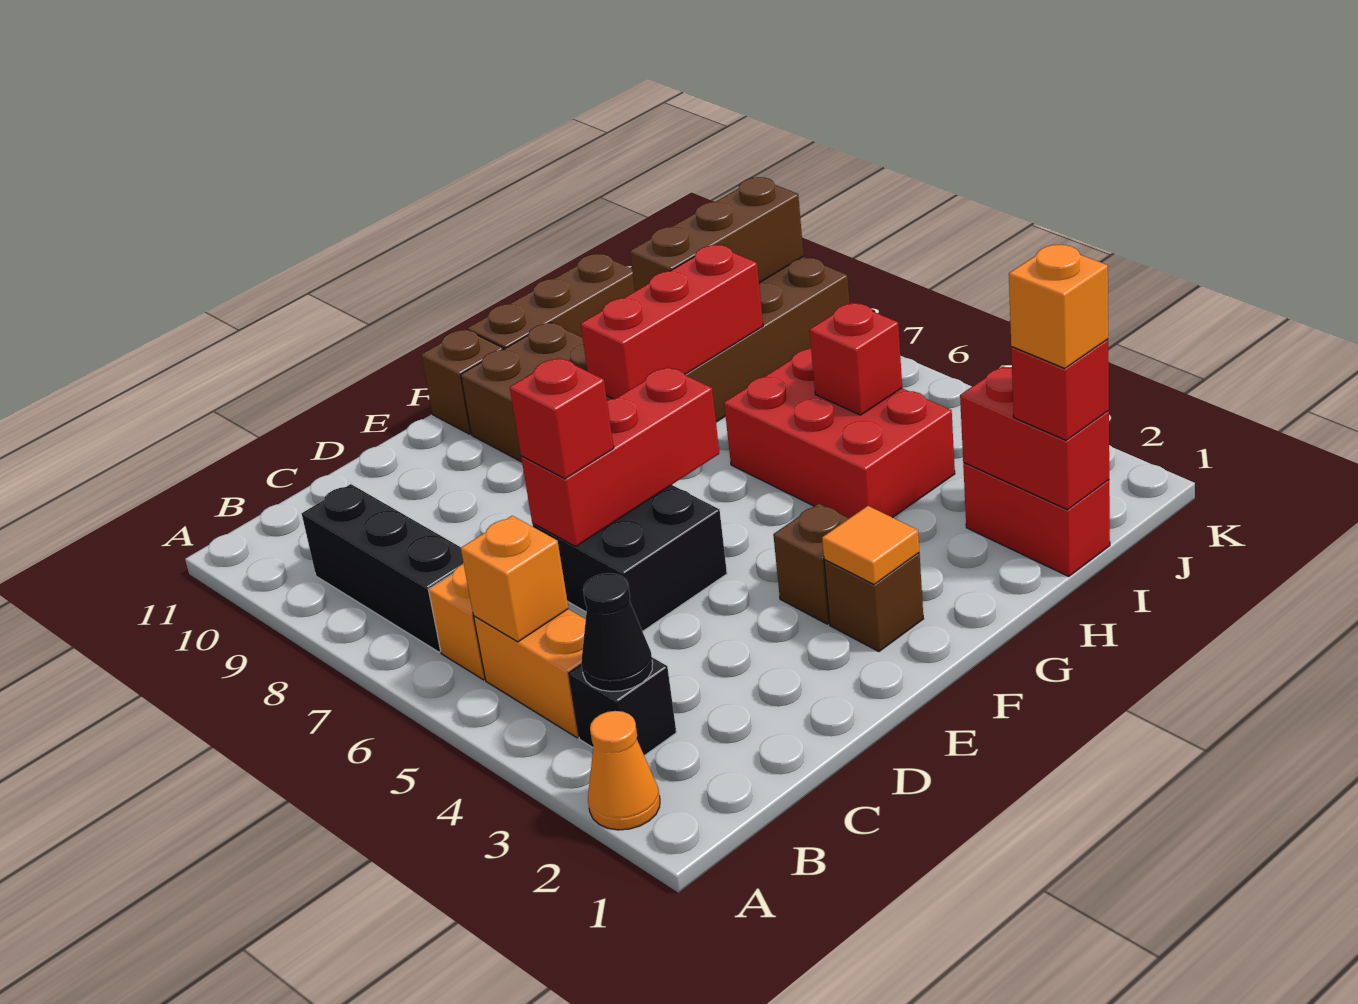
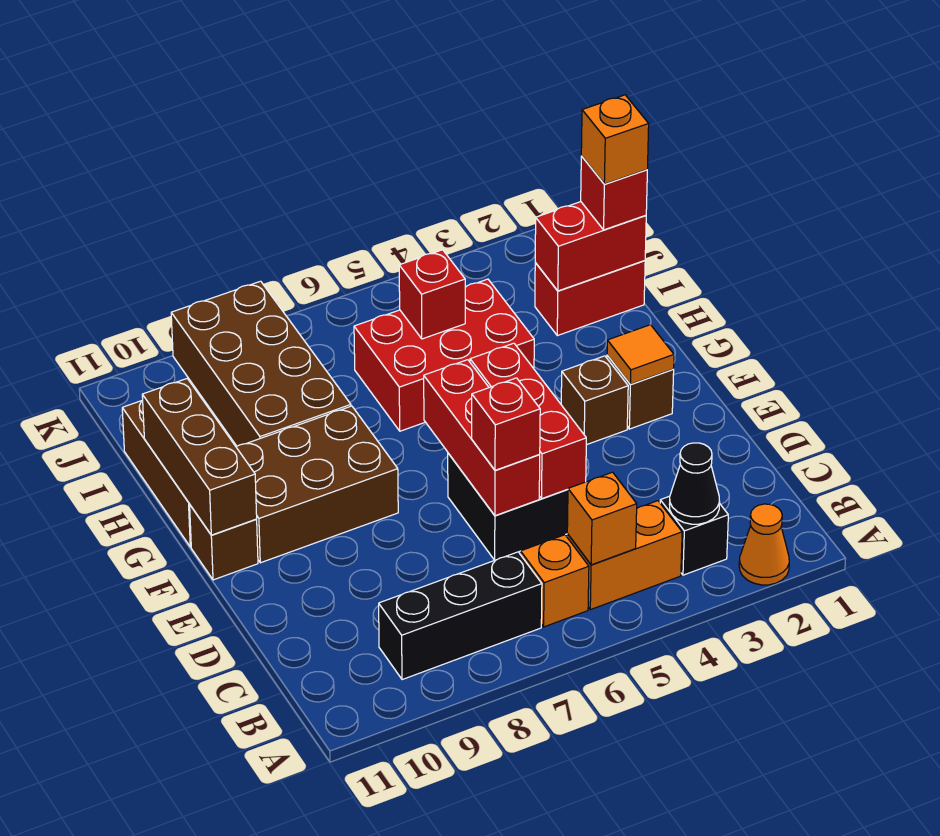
red brick G8:I8 level 2 -> red brick D5:F5 level 2
brown brick I9:K9 level 2 -> brown brick F11:H11 level 2

